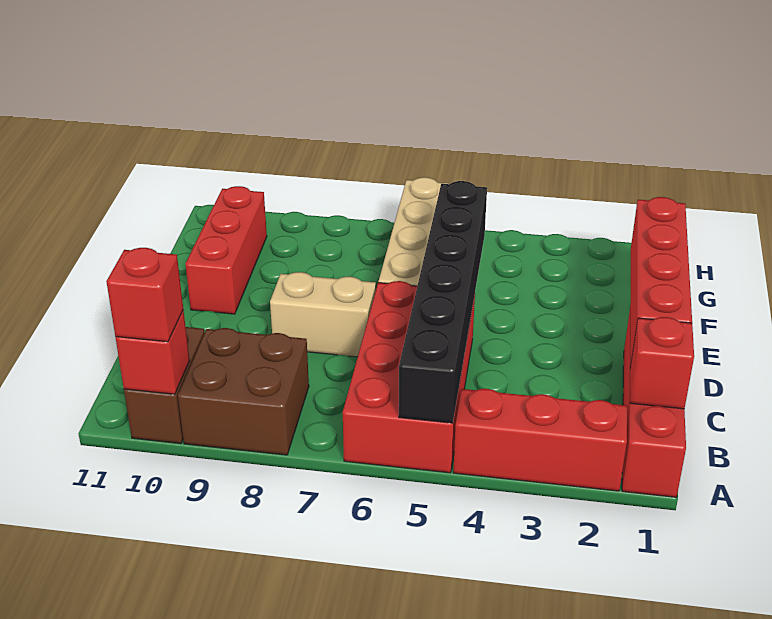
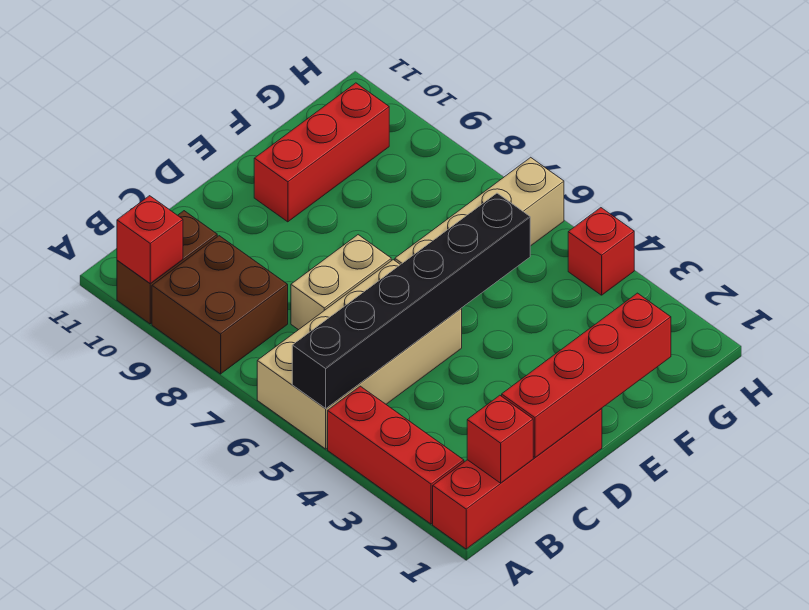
red brick A5:D6 level 1 -> tan brick A5:D6 level 1
red brick A10 level 3 -> red brick H4 level 1
tan brick D7:D8 level 1 -> tan brick C7:D7 level 1

